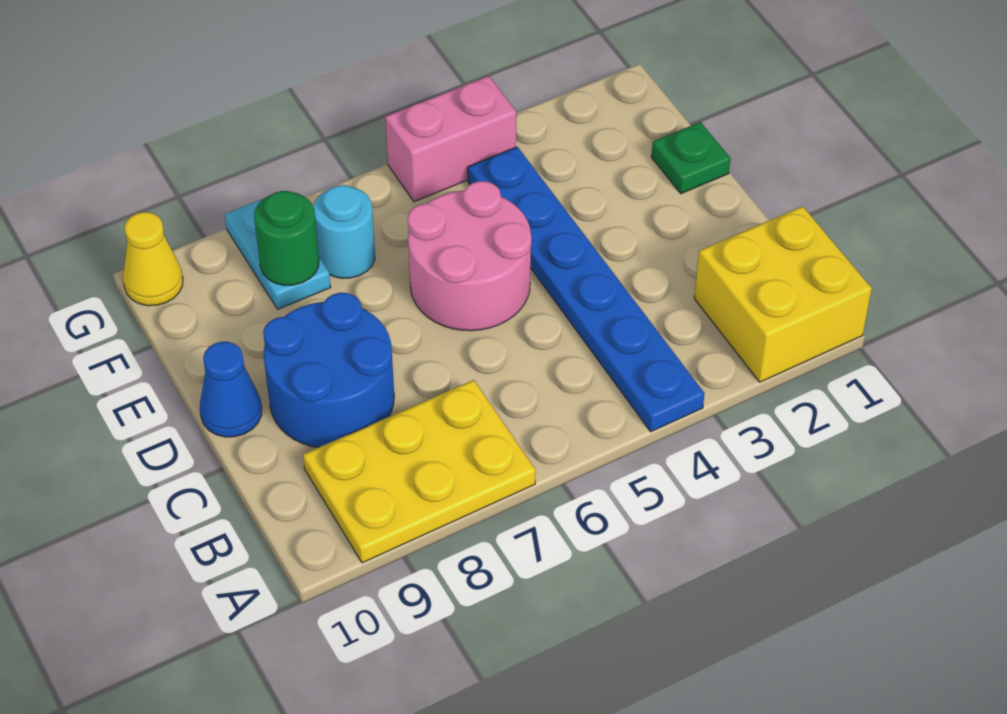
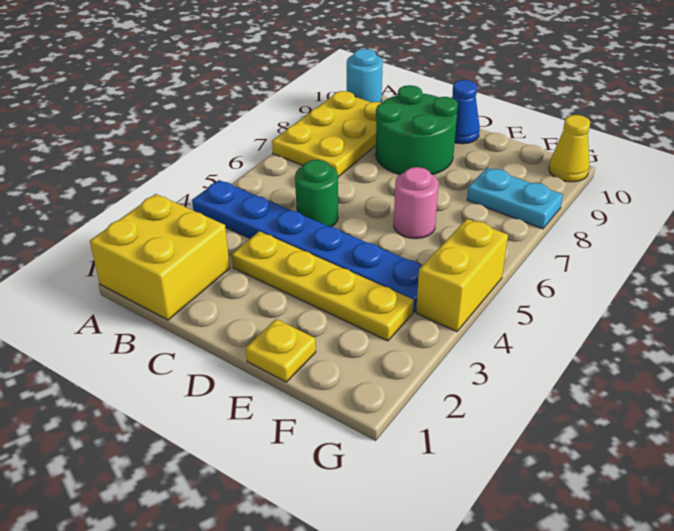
none -> yellow plate C3:F3 level 1
blue round brick C8:D9 level 1 -> green round brick C8:D9 level 1
pink round brick D5:E6 level 1 -> pink round brick E6 level 1
green plate E1 level 1 -> yellow plate E1 level 1
cyan round brick F7 level 1 -> cyan round brick A10 level 1
green round brick F8 level 2 -> green round brick C5 level 1
pink brick G4:G5 level 1 -> yellow brick G4:G5 level 1

